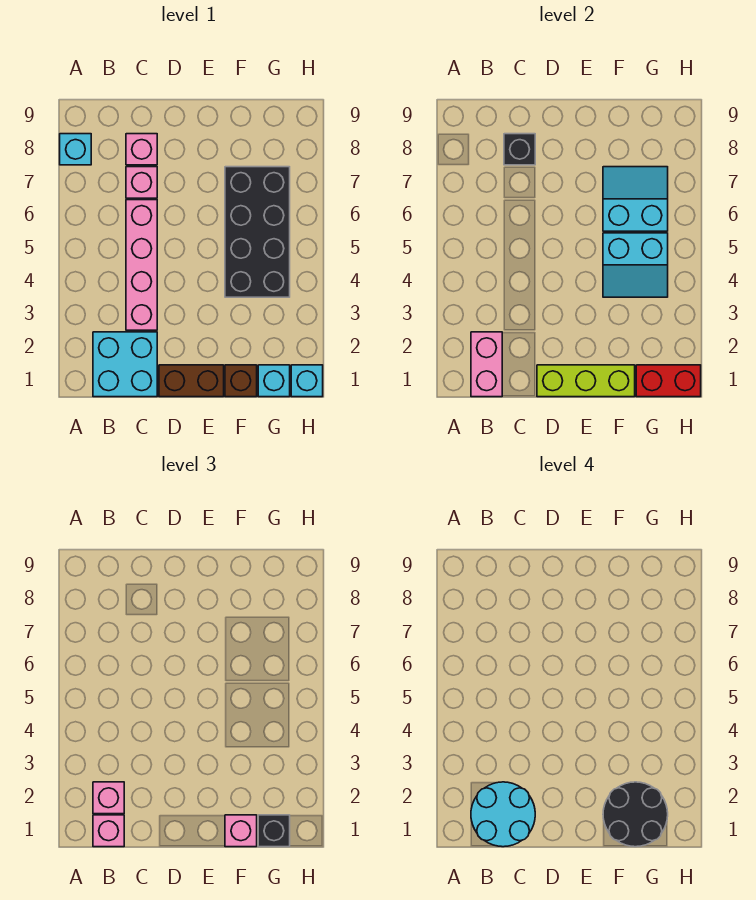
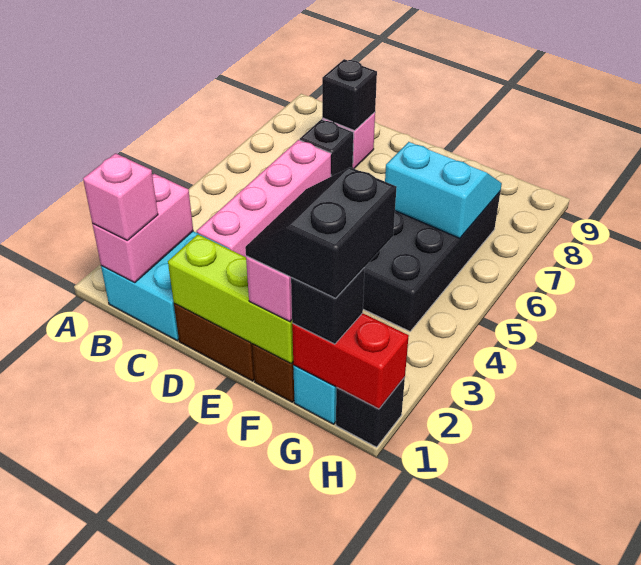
cyan brick A8 level 1 -> none
cyan round brick B1:C2 level 4 -> none
pink brick B2 level 3 -> none
pink brick C7 level 1 -> black brick C7 level 1
black round brick F1:G2 level 4 -> black slope F1:G2 level 4 top G
cyan slope F4:G5 level 2 top 5 -> none
cyan brick H1 level 1 -> black brick H1 level 1

